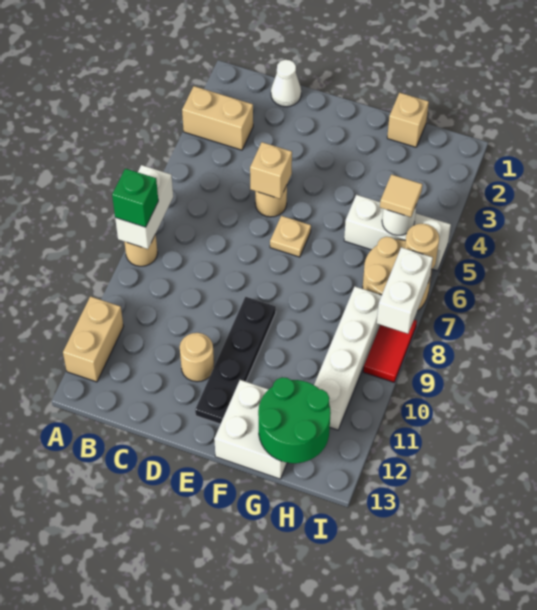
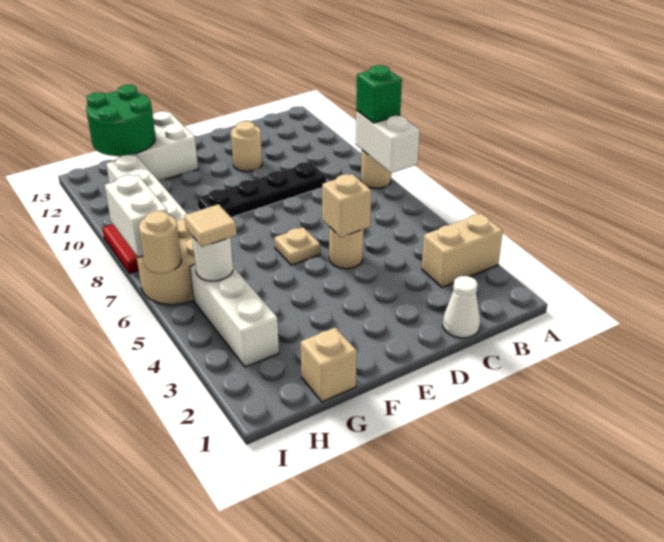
tan brick A11:A12 level 1 -> none
black plate E9:E12 level 1 -> black plate C9:F9 level 1
white brick G5:I5 level 1 -> white brick H3:H5 level 1

